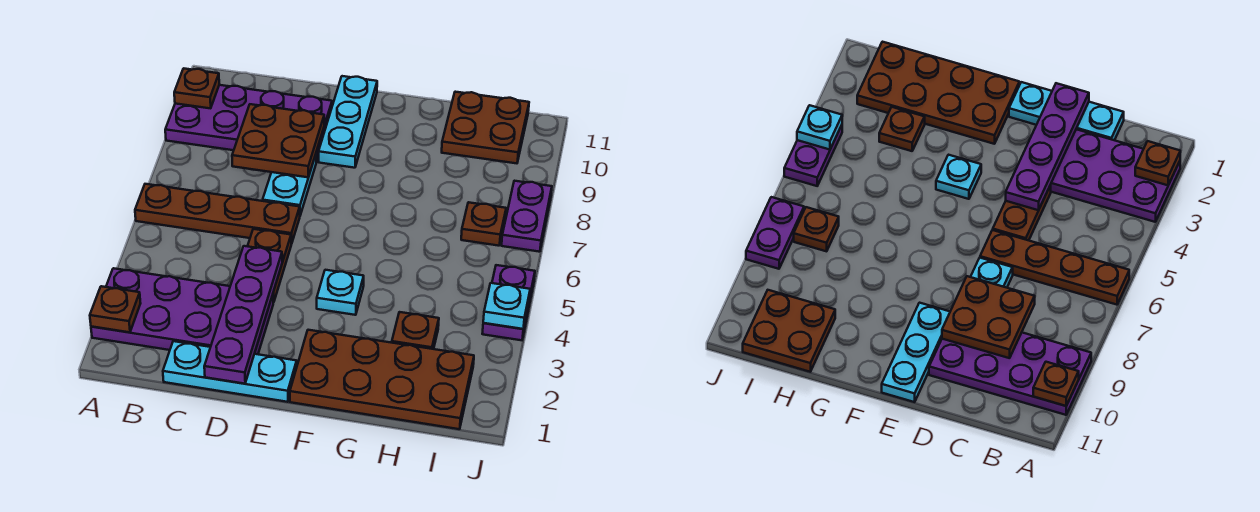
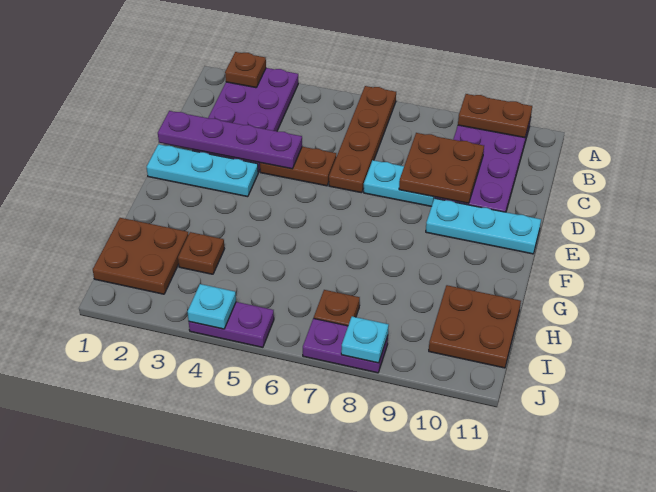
brown plate A10 level 2 -> brown plate A9:A10 level 2
cyan plate C1:E1 level 1 -> cyan plate E1:E3 level 1
brown plate F1:I2 level 1 -> brown plate H1:I2 level 1
cyan plate F4 level 1 -> cyan plate J8 level 2

